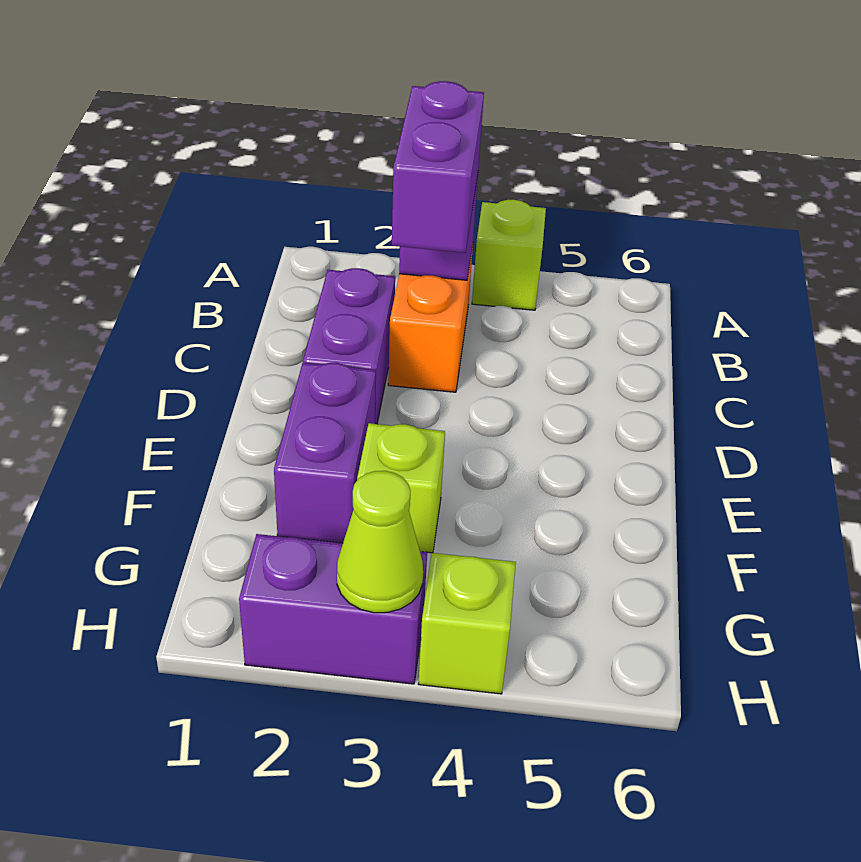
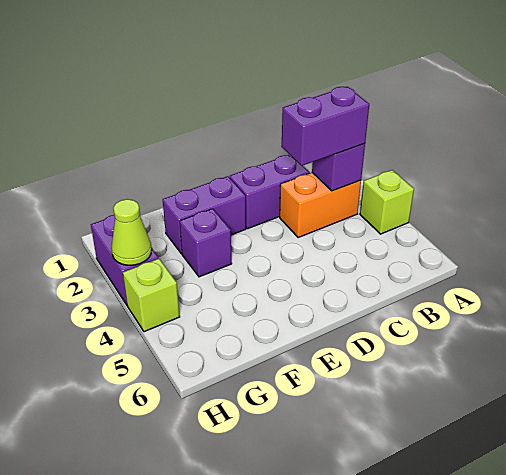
lime brick F3 level 1 -> purple brick F3 level 1

